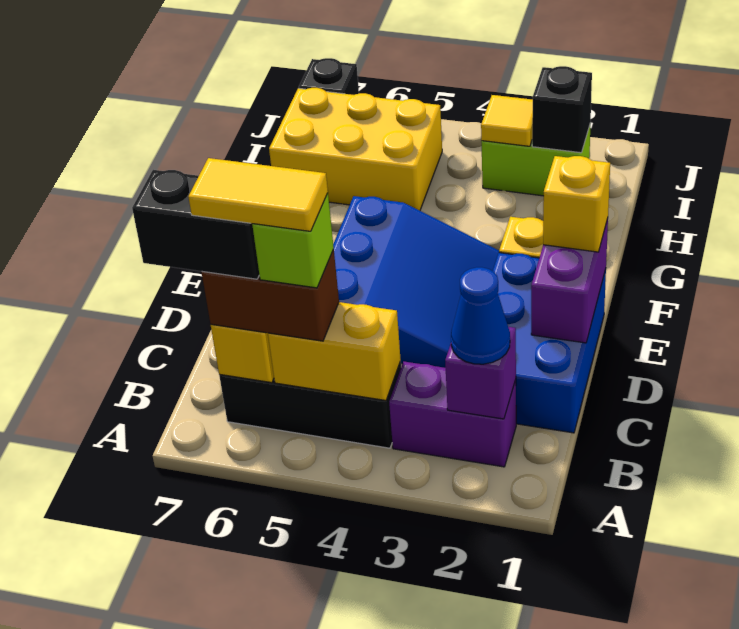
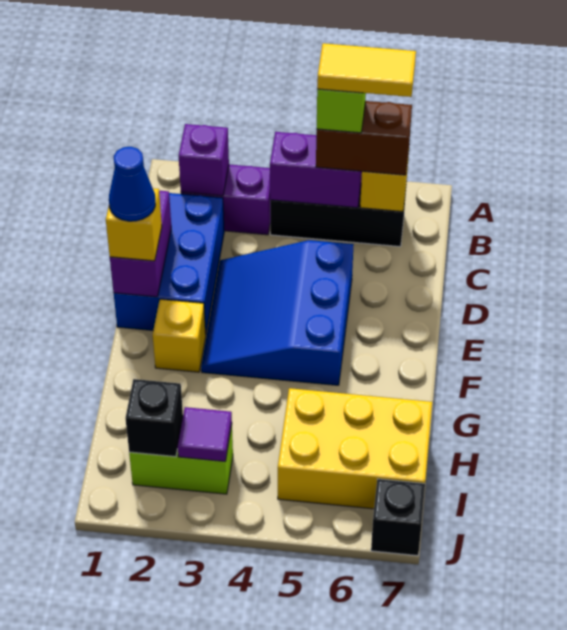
blue cone B2 level 3 -> blue cone E1 level 4
yellow brick B4:B5 level 2 -> purple brick B4:B5 level 2
black brick B6:B7 level 4 -> none
yellow tile I3 level 2 -> purple tile I3 level 2

